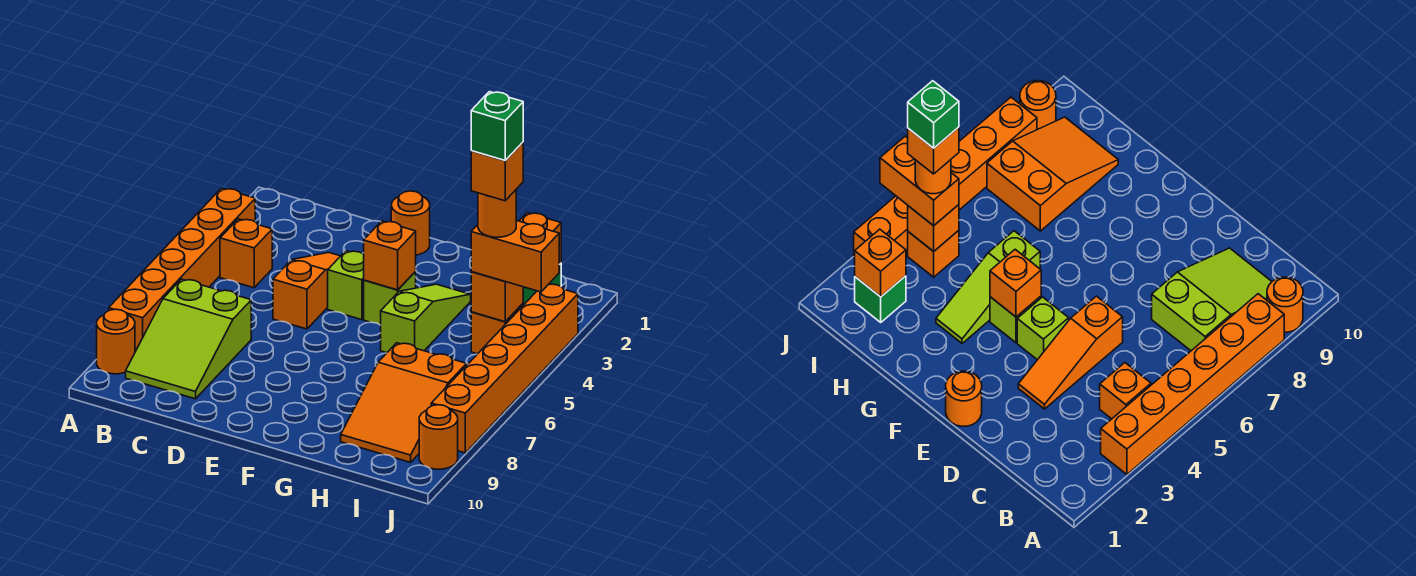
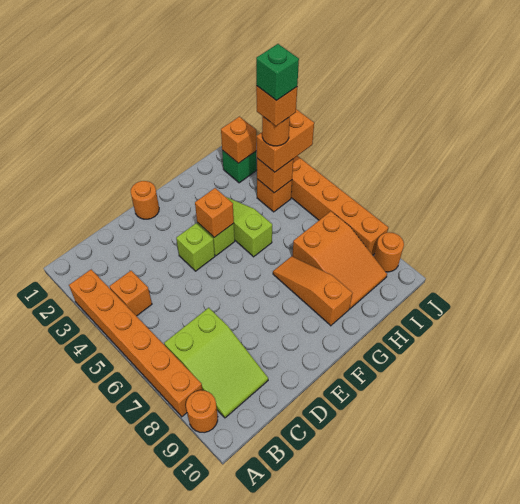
orange slope D3:D5 level 1 top 5 -> orange slope G7:G9 level 1 top 9

